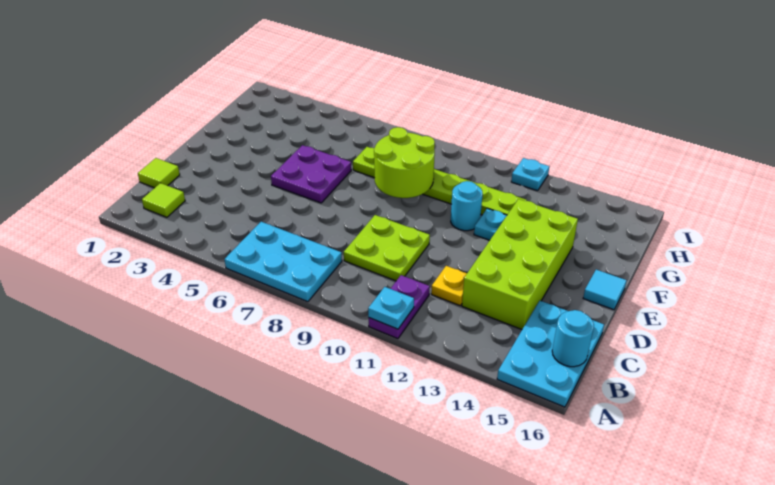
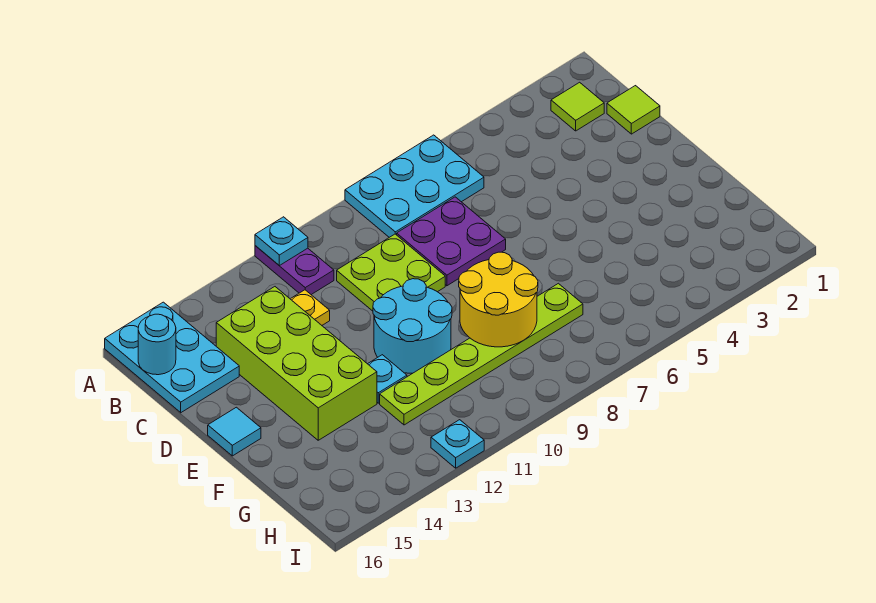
purple plate E5:F6 level 1 -> purple plate C7:D8 level 1
lime round brick F8:G9 level 2 -> yellow round brick F8:G9 level 2
cyan round brick F11 level 1 -> cyan round brick E10:F11 level 1

